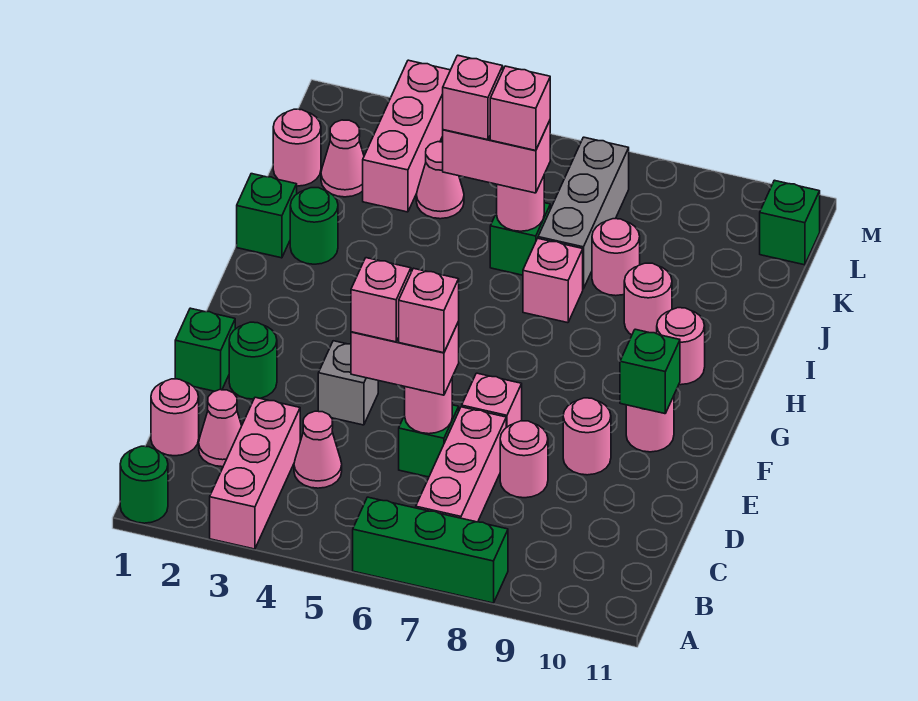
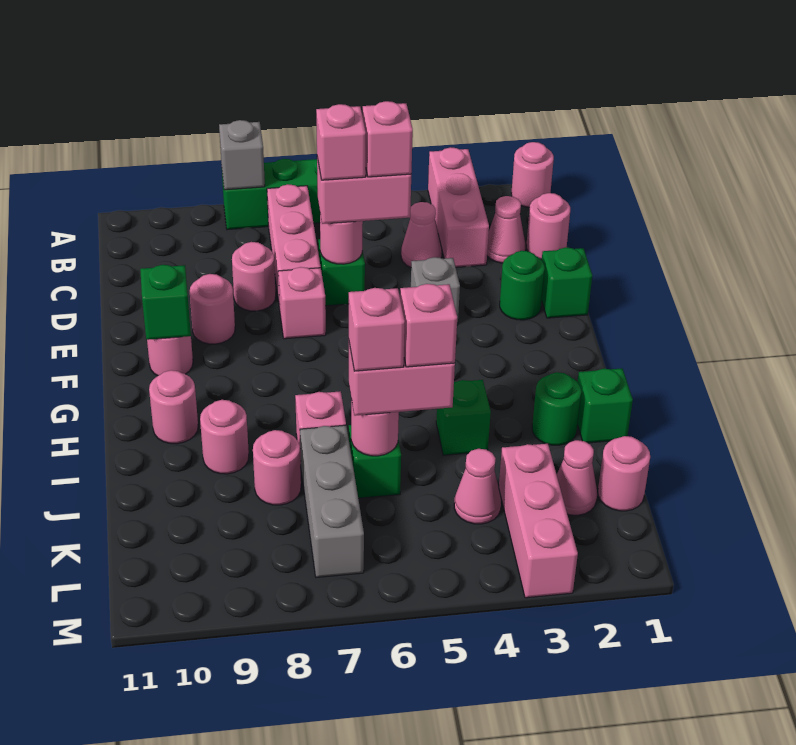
green round brick A1 level 1 -> pink round brick A1 level 1
none -> grey brick A8 level 2
green brick L11 level 1 -> green brick I4 level 1

